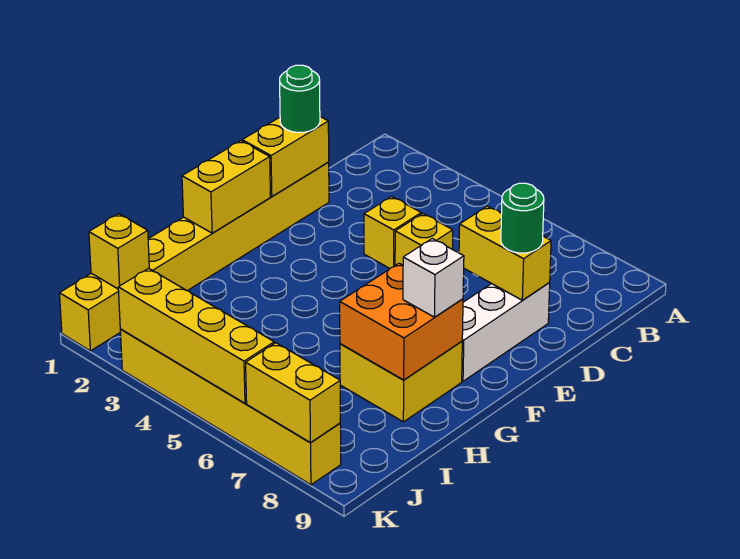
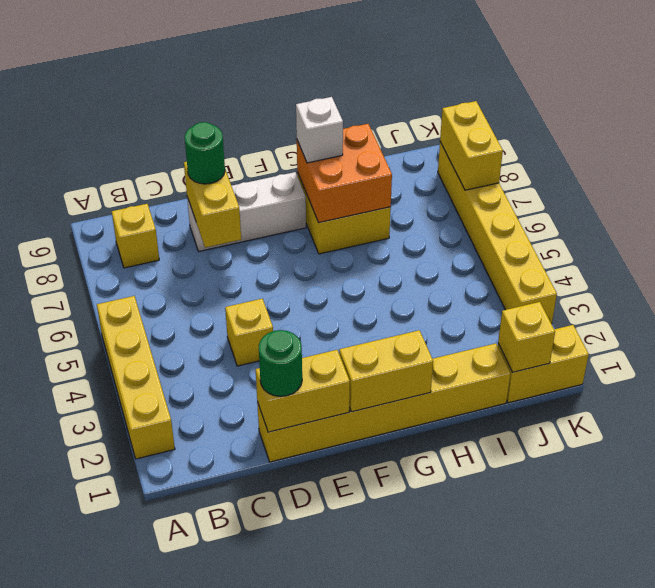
yellow brick D5 level 1 -> yellow brick B8 level 1
yellow brick K3:K6 level 2 -> yellow brick A2:A5 level 1

